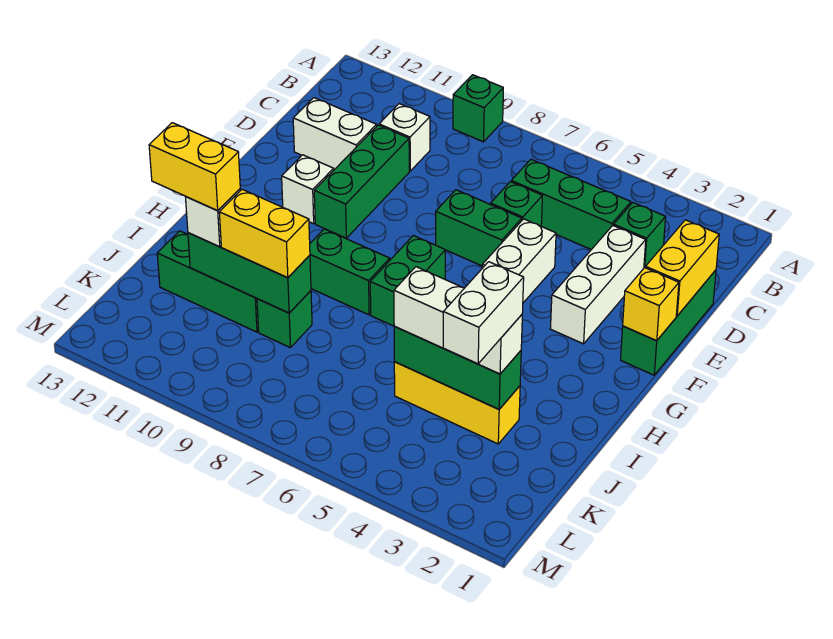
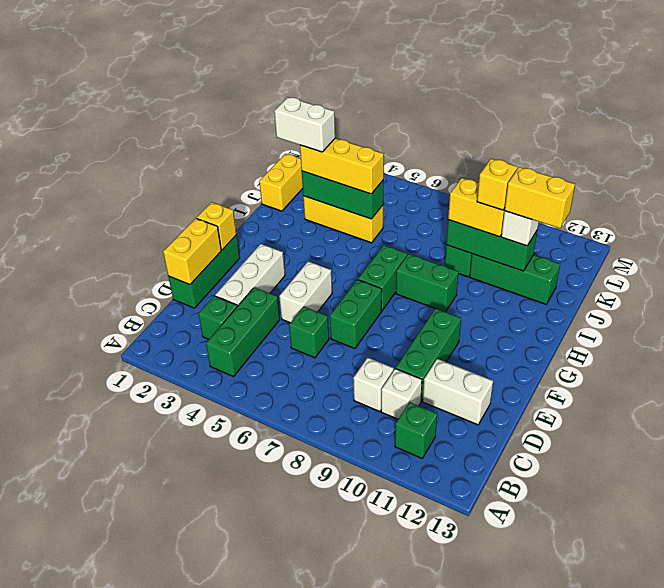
green brick A9 level 1 -> green brick B11 level 1
green brick C4:C6 level 1 -> green brick B4:D4 level 1
green brick E6:E7 level 1 -> green brick E7:F7 level 1
white brick F11 level 1 -> white brick C9 level 1
none -> yellow brick J1:K1 level 1
white brick J3:J5 level 3 -> yellow brick J3:J5 level 3
white brick J3:K3 level 4 -> white brick J2:J3 level 4
none -> yellow brick J10 level 4

